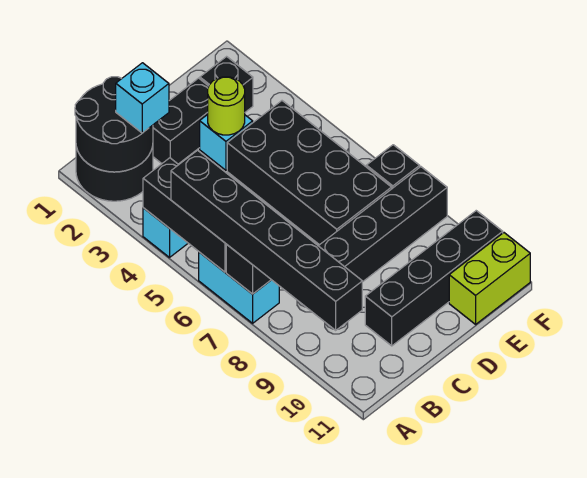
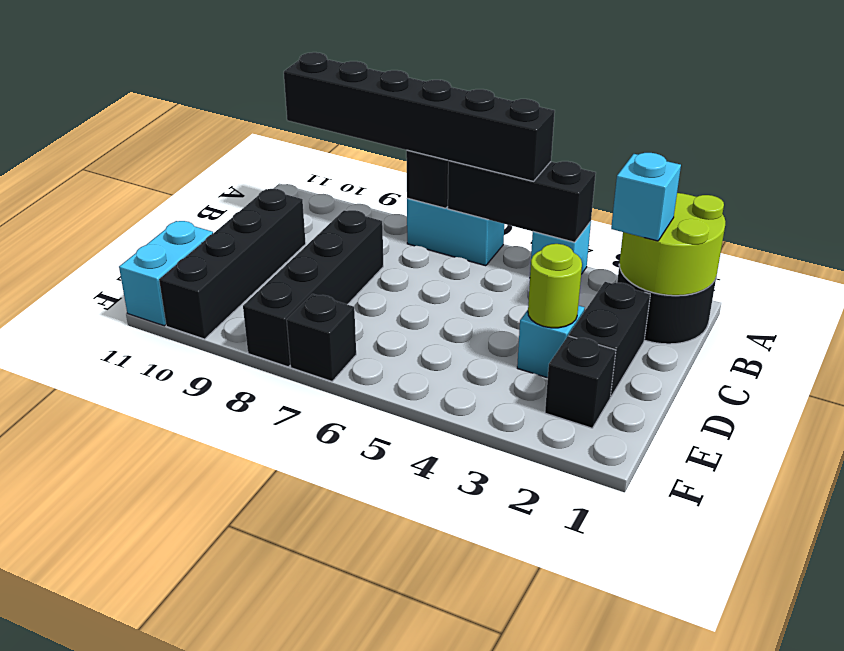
black round brick A1:B2 level 2 -> lime round brick A1:B2 level 2
black brick D4:E7 level 1 -> none
lime brick E11:F11 level 1 -> cyan brick E11:F11 level 1

